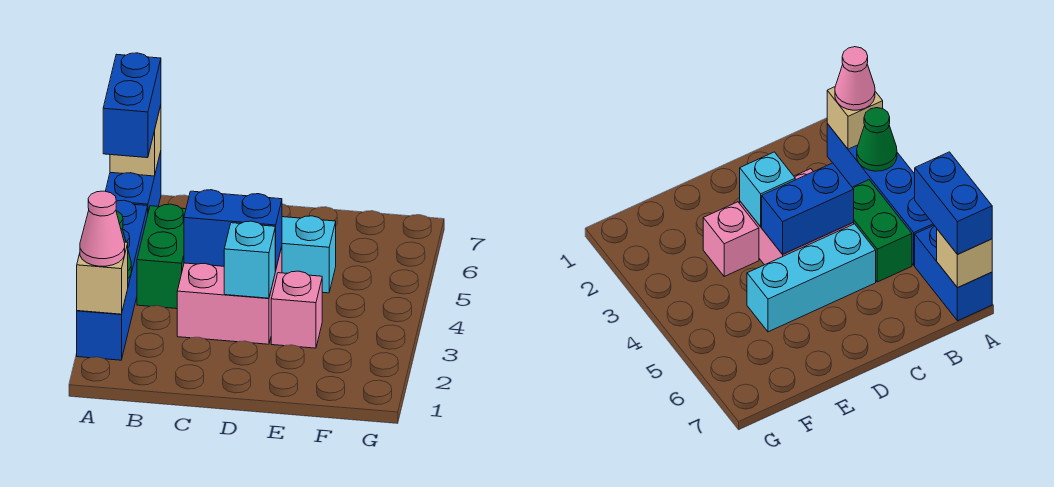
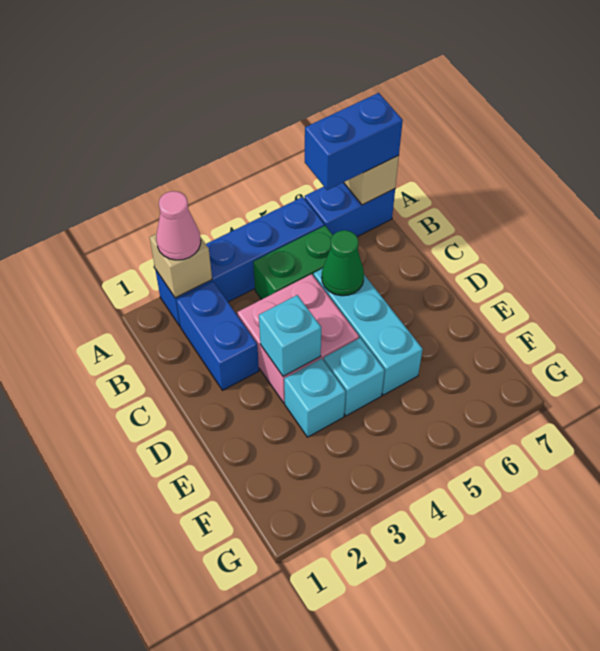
green cone A3 level 2 -> green cone C5 level 2
blue brick C4:D4 level 2 -> blue brick B2:C2 level 1
pink brick E3 level 1 -> cyan brick E3 level 1
none -> cyan brick E4 level 1

